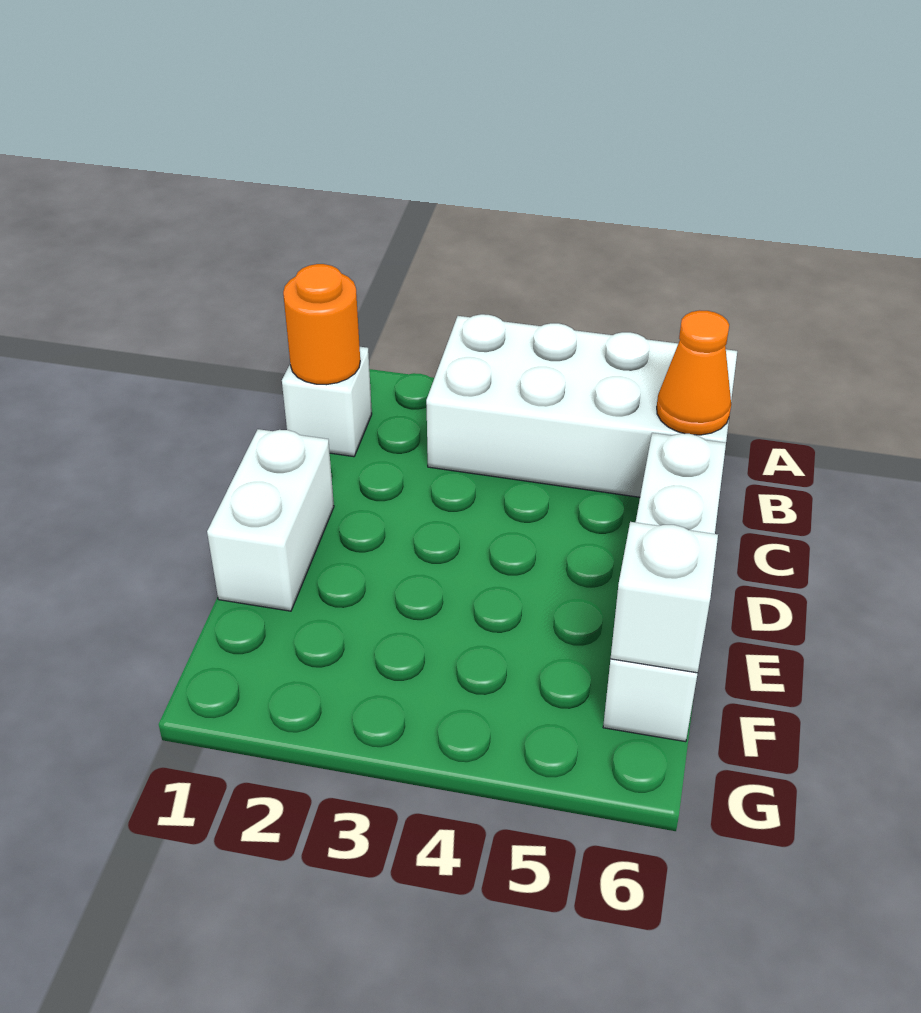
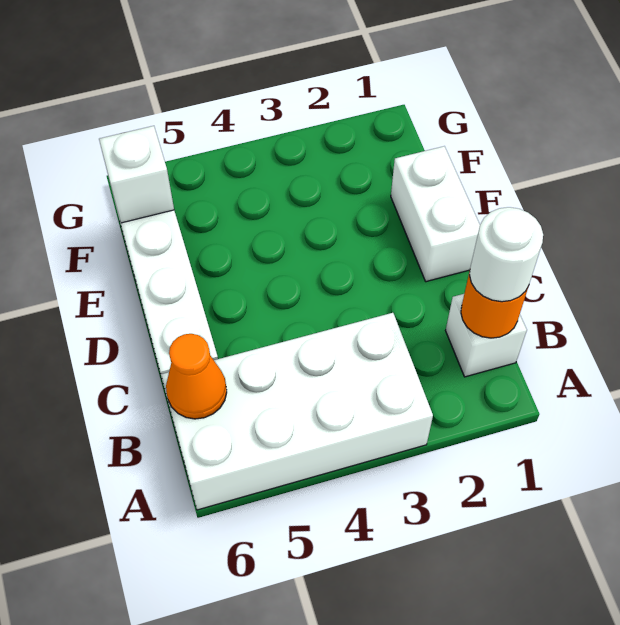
none -> white round brick B1 level 3

